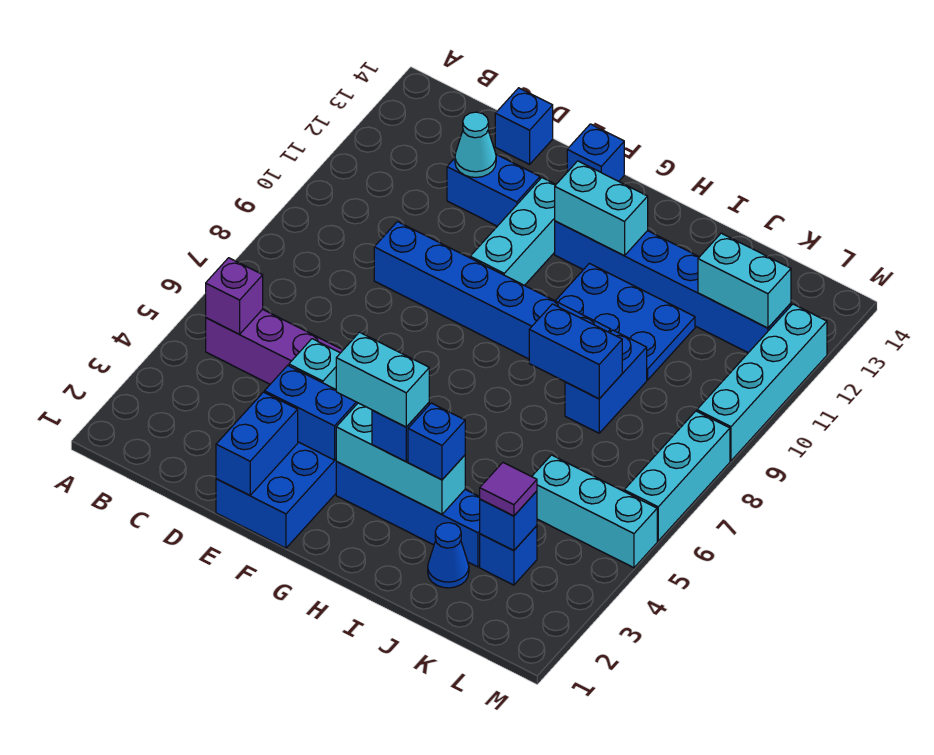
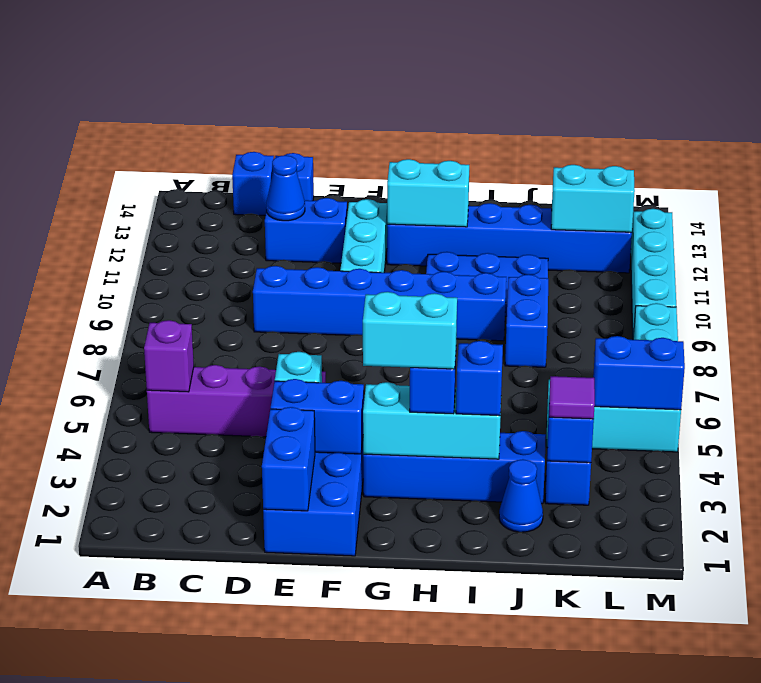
cyan cone D12 level 2 -> blue cone D12 level 2
blue brick F14 level 1 -> blue brick C14 level 1
blue brick I8:J8 level 2 -> blue brick L5:M5 level 2

